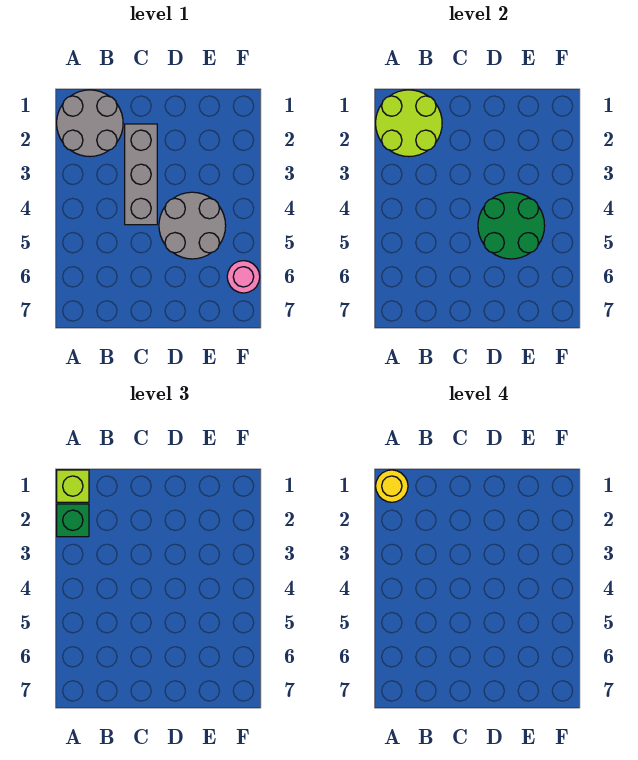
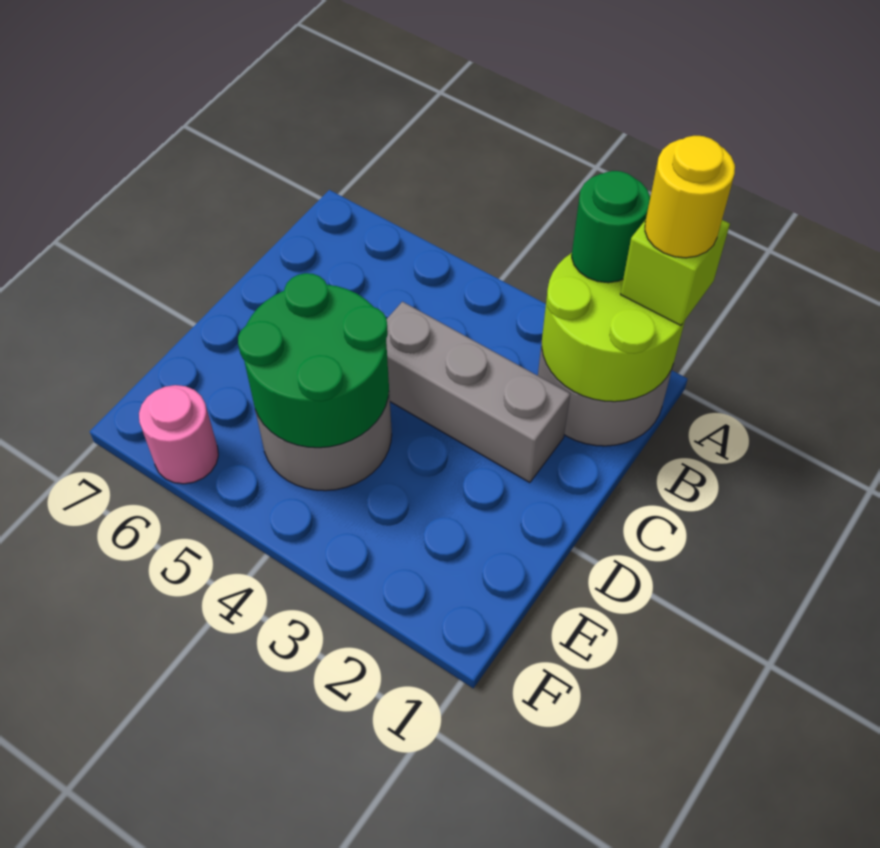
green brick A2 level 3 -> green round brick A2 level 3

